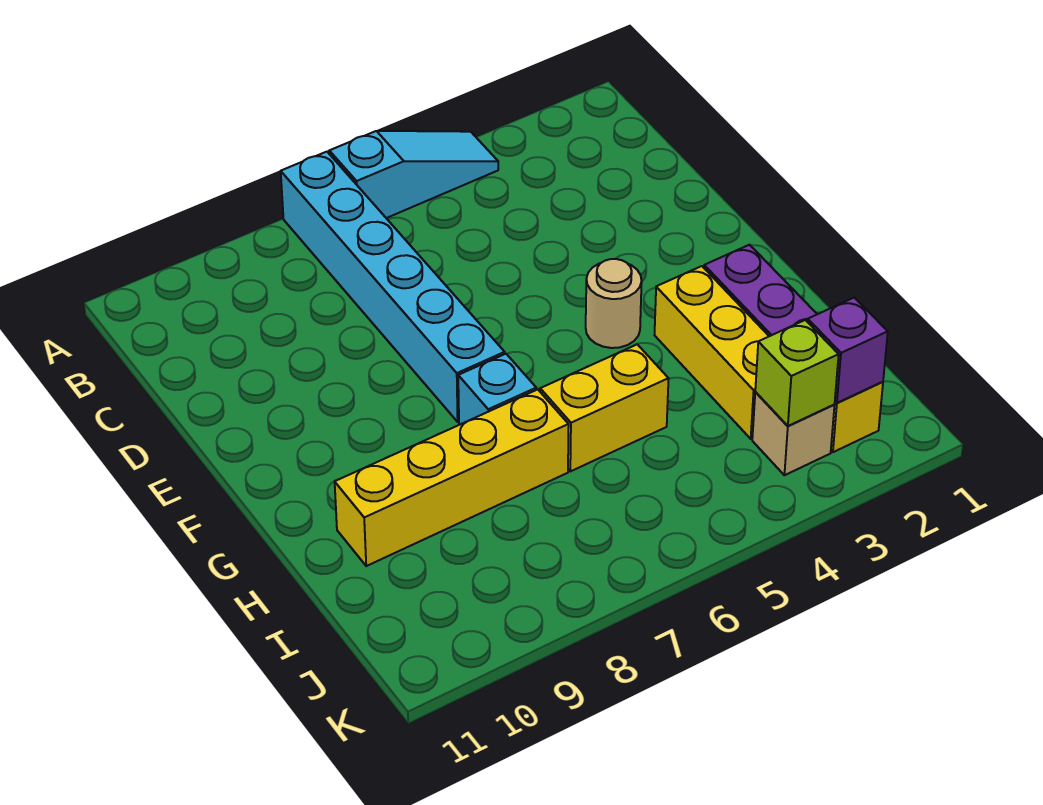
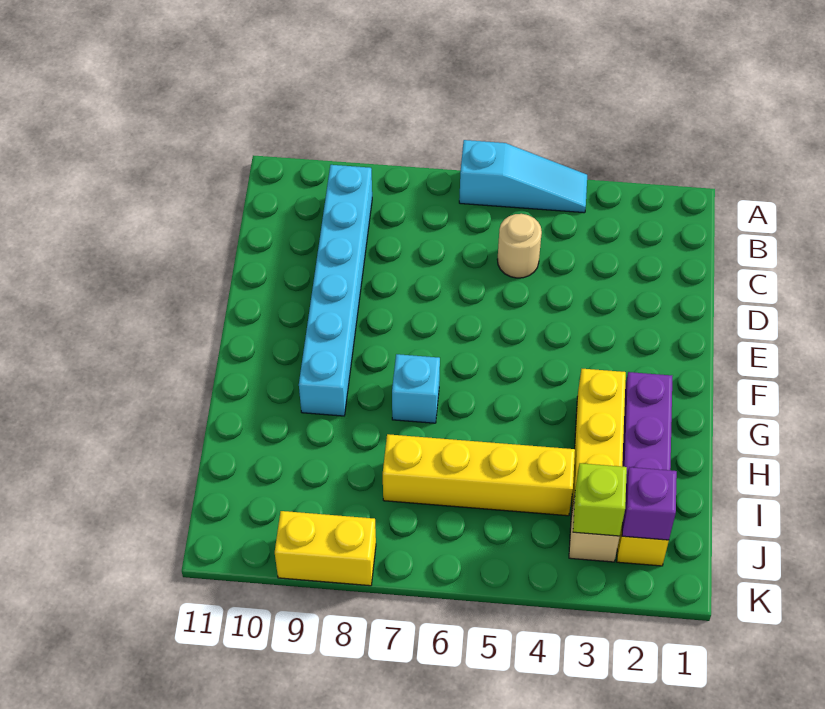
cyan brick A7:F7 level 1 -> cyan brick B9:G9 level 1
tan round brick F4 level 1 -> tan round brick C5 level 1
yellow brick H5:H6 level 1 -> yellow brick K8:K9 level 1
yellow brick H7:H10 level 1 -> yellow brick I4:I7 level 1

